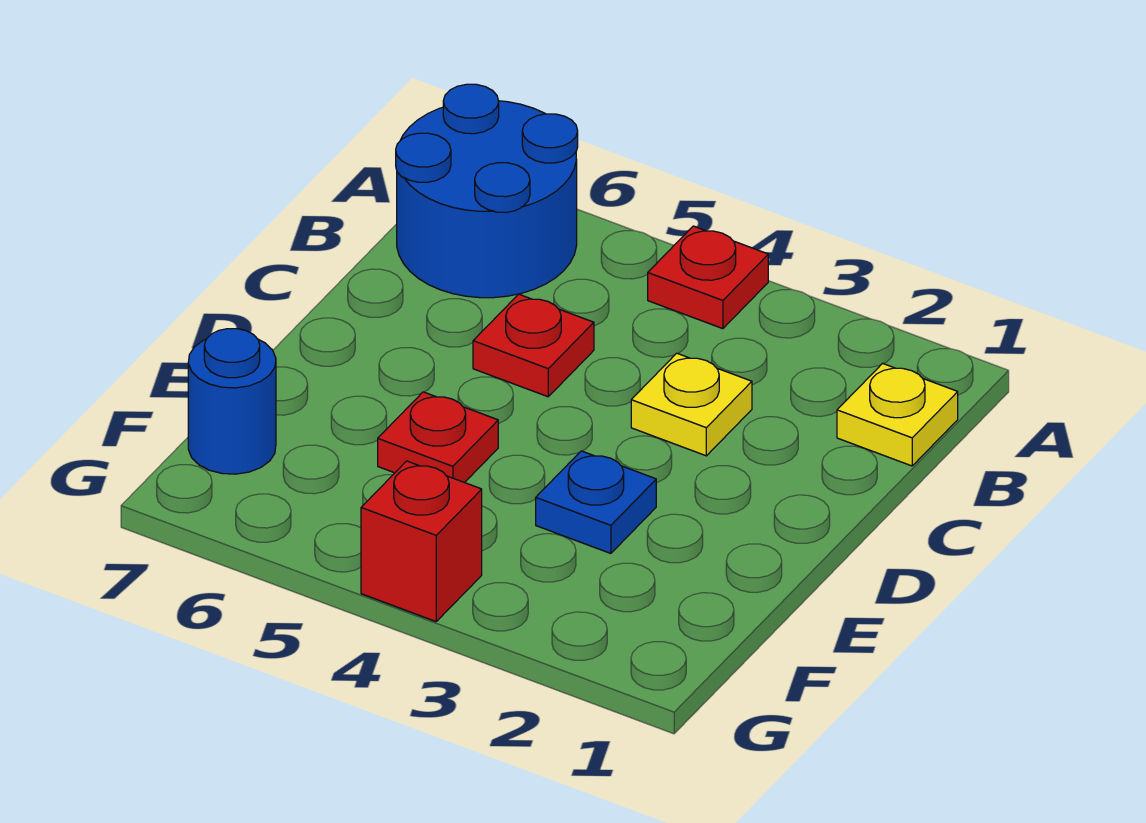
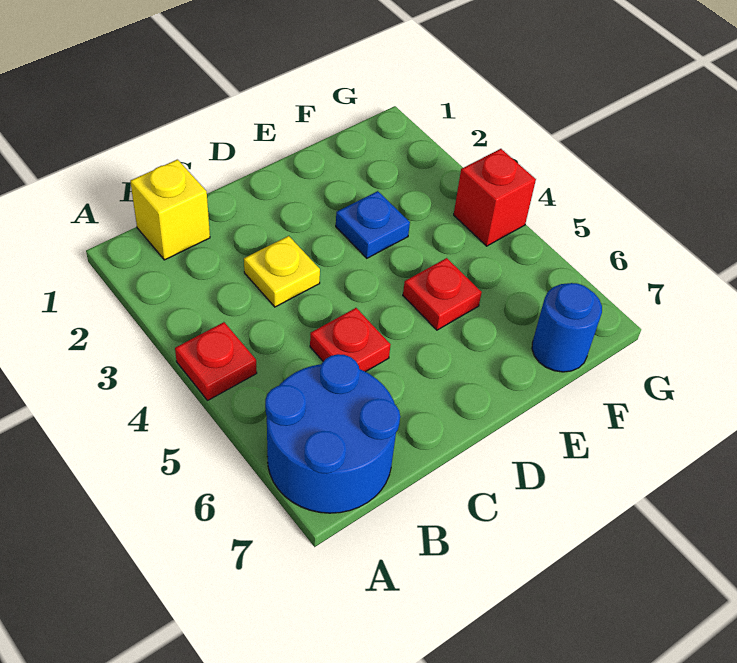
yellow plate B1 level 1 -> yellow brick B1 level 1

